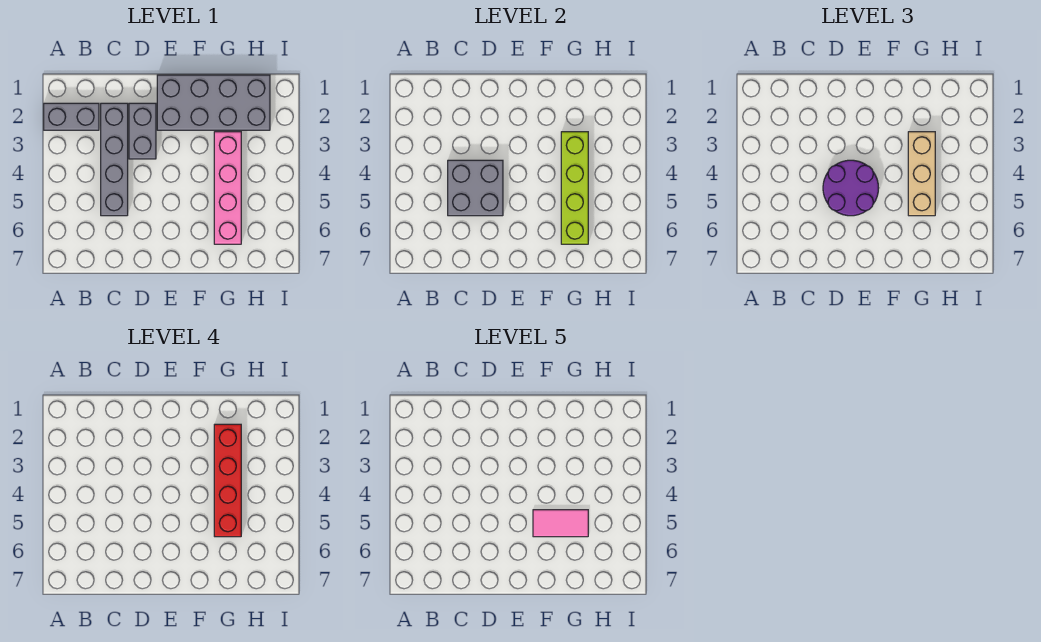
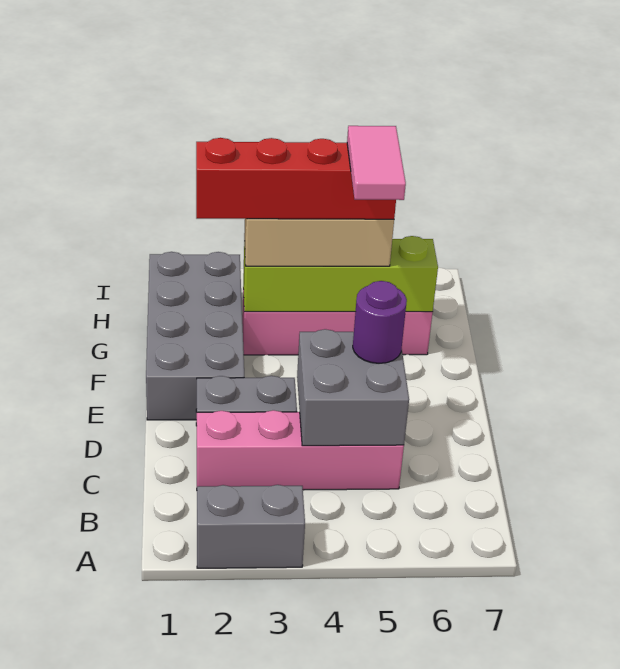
grey brick A2:B2 level 1 -> grey brick A2:A3 level 1
grey brick C2:C5 level 1 -> pink brick C2:C5 level 1
purple round brick D4:E5 level 3 -> purple round brick D5 level 3

